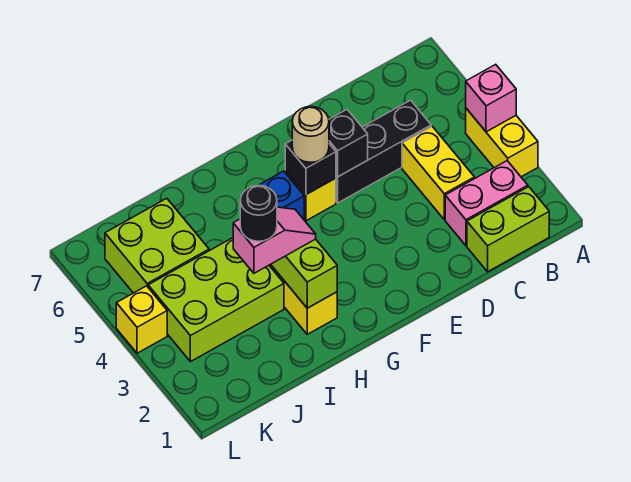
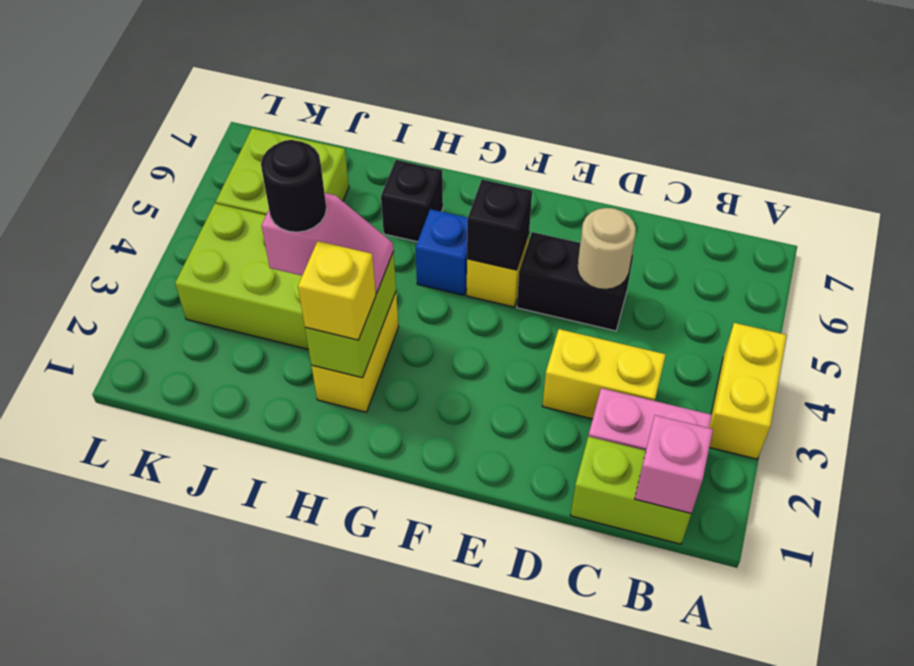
pink brick A4 level 2 -> pink brick B1 level 2
yellow brick C3:C4 level 1 -> yellow brick C3:D3 level 1
black brick C5:E5 level 1 -> black brick D5:E5 level 1
black brick E5 level 2 -> black brick H6 level 1
tan round brick F5 level 3 -> tan round brick D5 level 2
yellow brick L4 level 1 -> yellow brick H2 level 3

